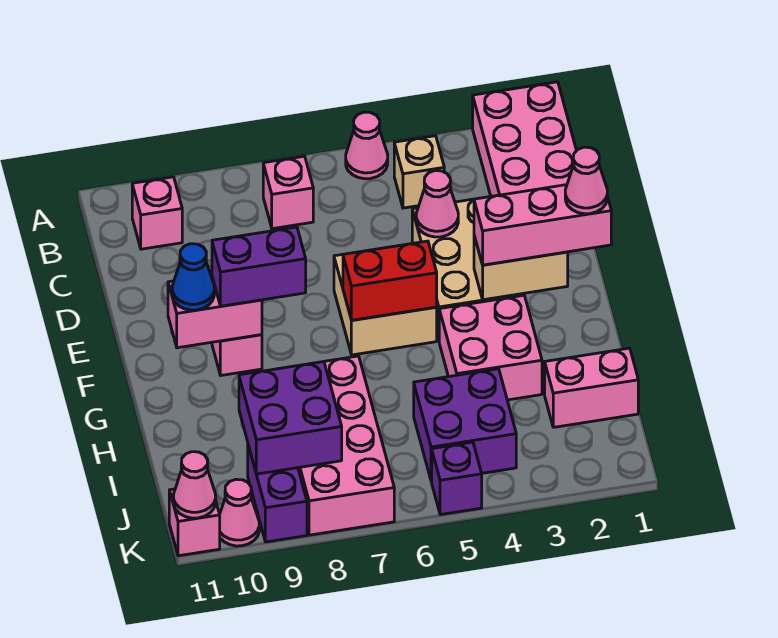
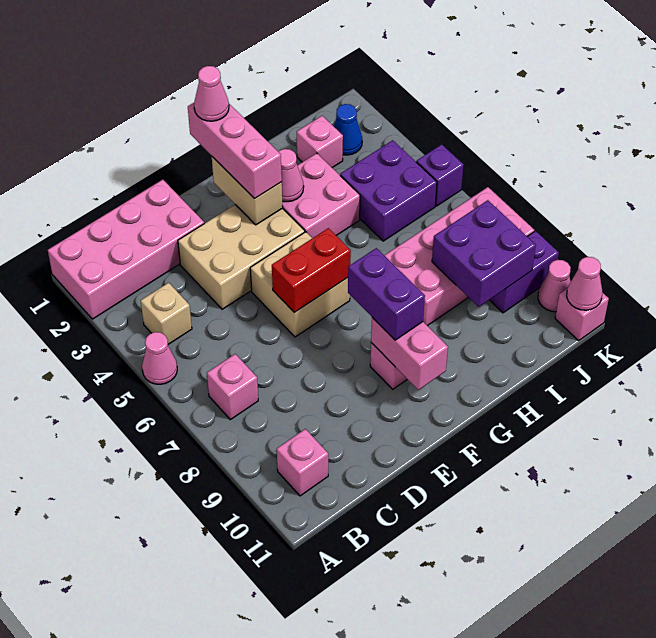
pink cone D4 level 2 -> pink cone G3 level 2
red brick F5:F6 level 2 -> red brick E6:F6 level 2
blue cone F10 level 3 -> blue cone J2 level 1
pink brick I1:I2 level 1 -> pink brick I2 level 1

